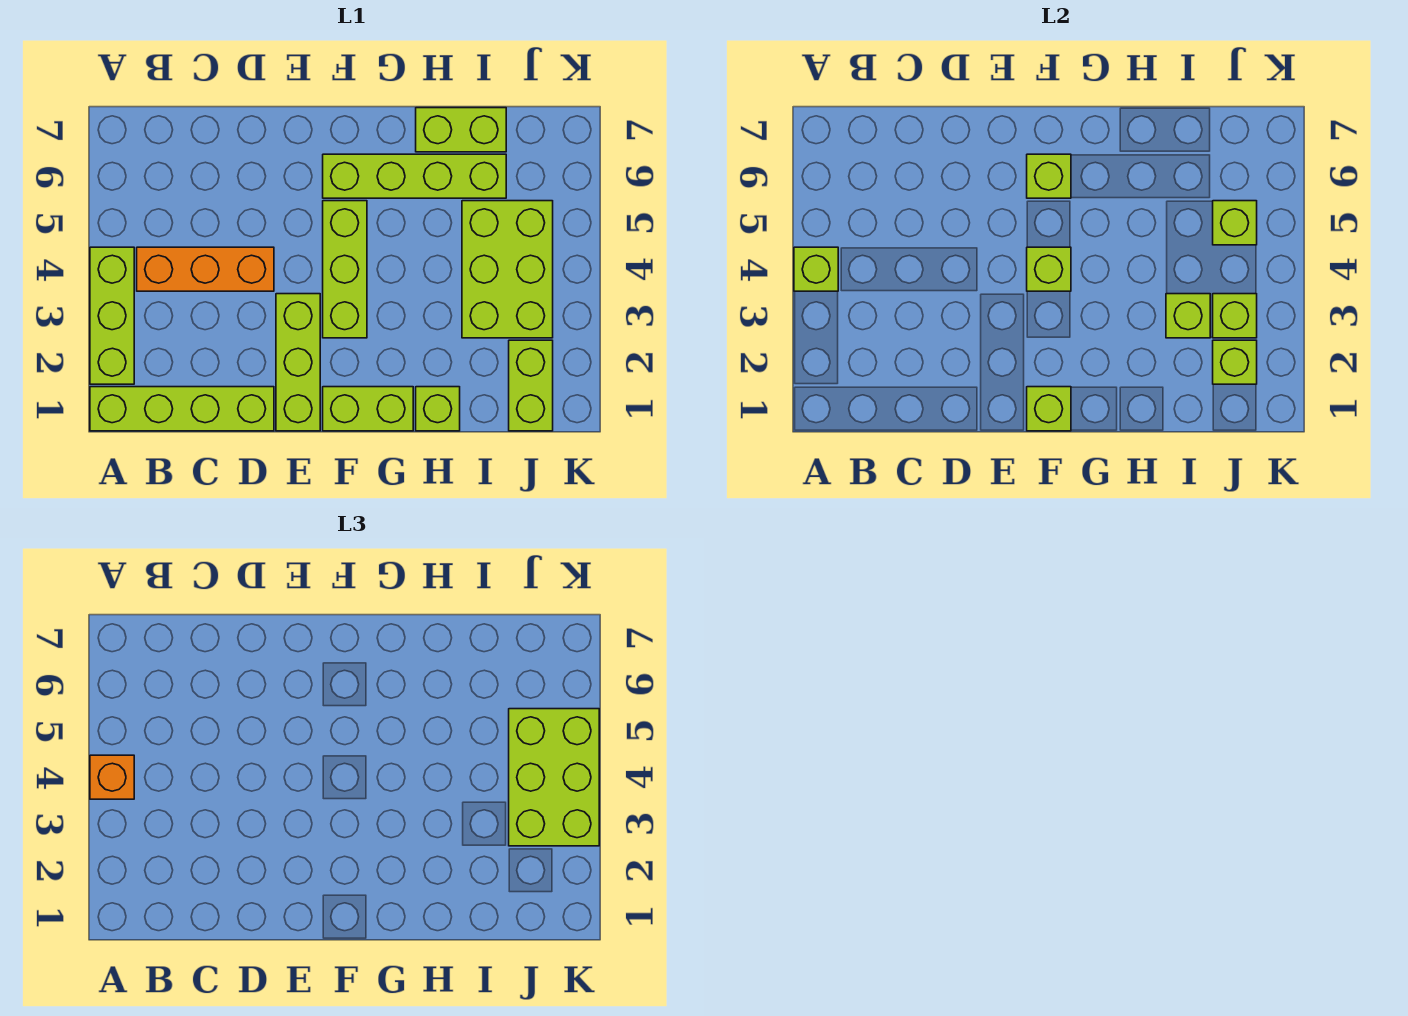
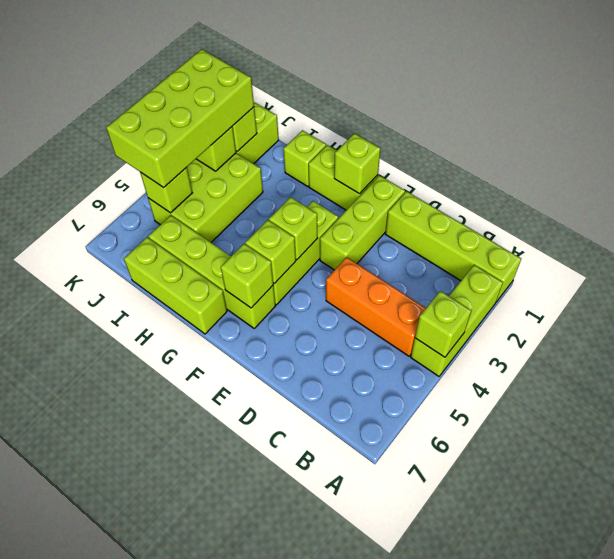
orange brick A4 level 3 -> none
lime brick H7:I7 level 1 -> lime brick G7:I7 level 1
lime brick I3 level 2 -> lime brick F5 level 2
lime brick J3:K5 level 3 -> lime brick J2:K5 level 3

